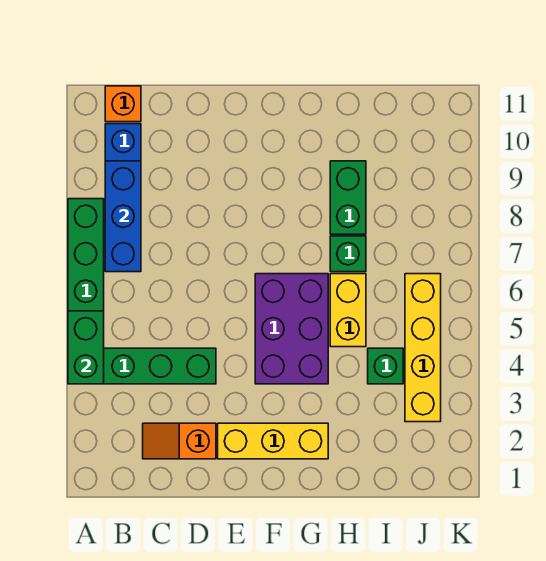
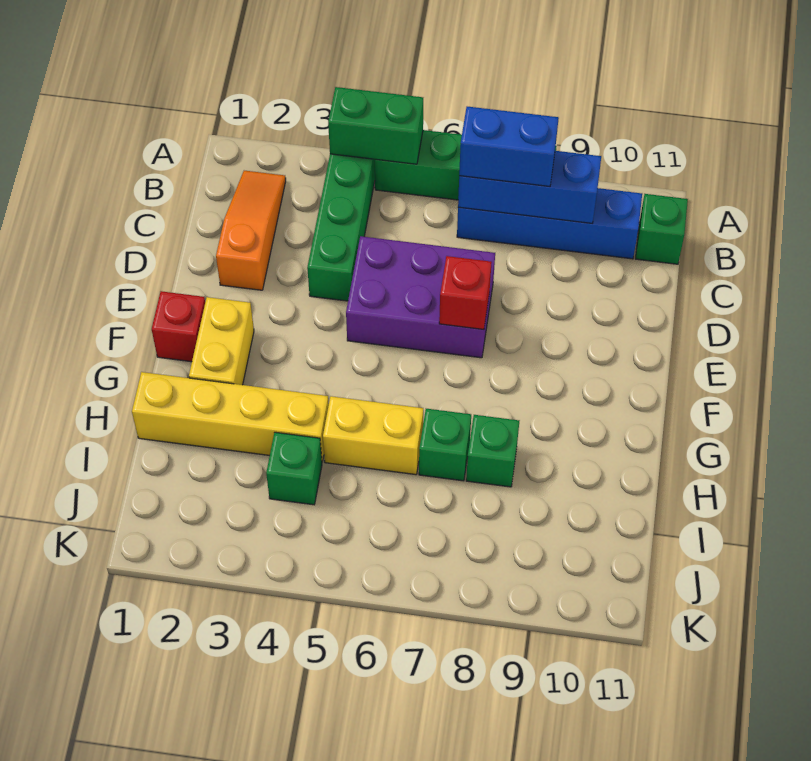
none -> blue brick B7:B8 level 3
orange brick B11 level 1 -> green brick B11 level 1
orange slope C2:D2 level 1 top D -> orange slope B2:D2 level 1 top D
yellow brick E2:G2 level 1 -> yellow brick F2:G2 level 1
none -> red brick E7 level 2
none -> red brick F1 level 1
purple brick F4:G6 level 1 -> purple brick D5:E7 level 1
green brick H8:H9 level 1 -> green brick H8 level 1
yellow brick J3:J6 level 1 -> yellow brick H1:H4 level 1

